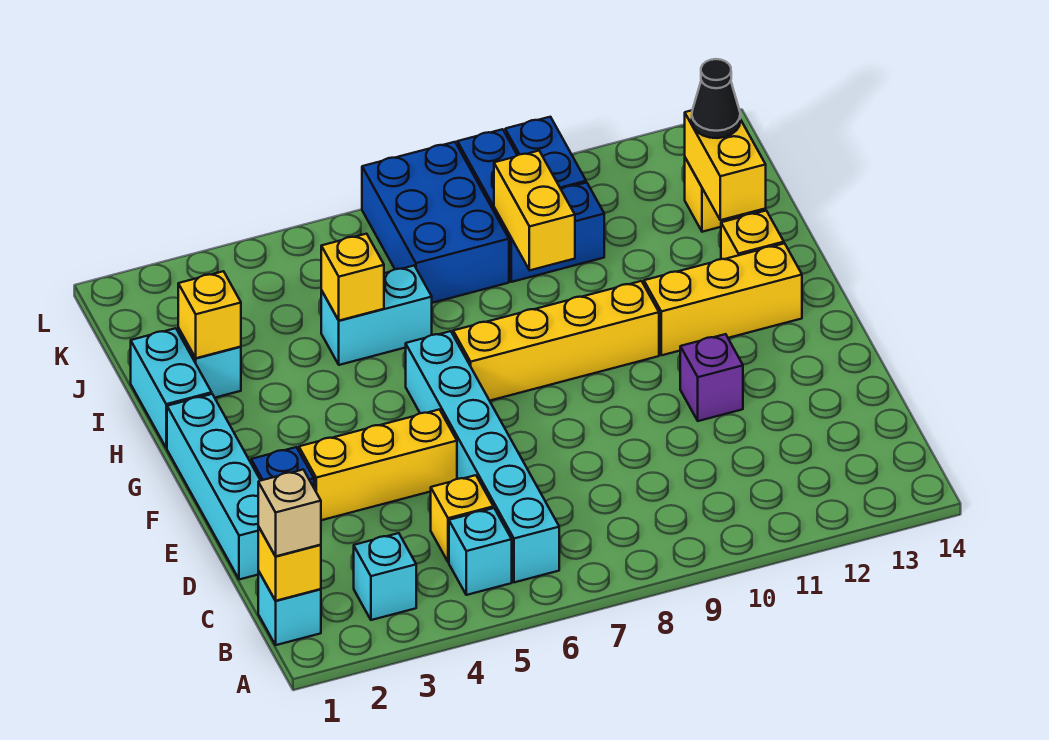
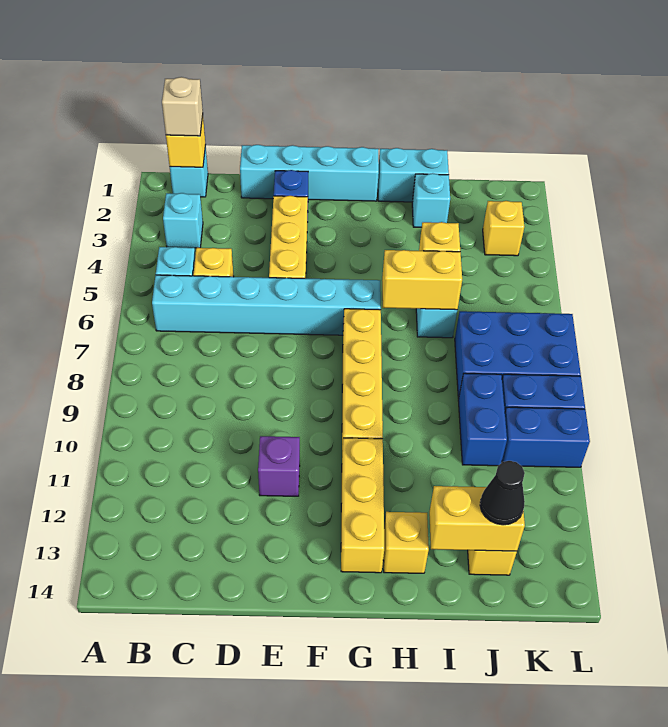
yellow brick I2 level 2 -> yellow brick K3 level 1
yellow brick I9:J9 level 2 -> yellow brick H6:I6 level 2

